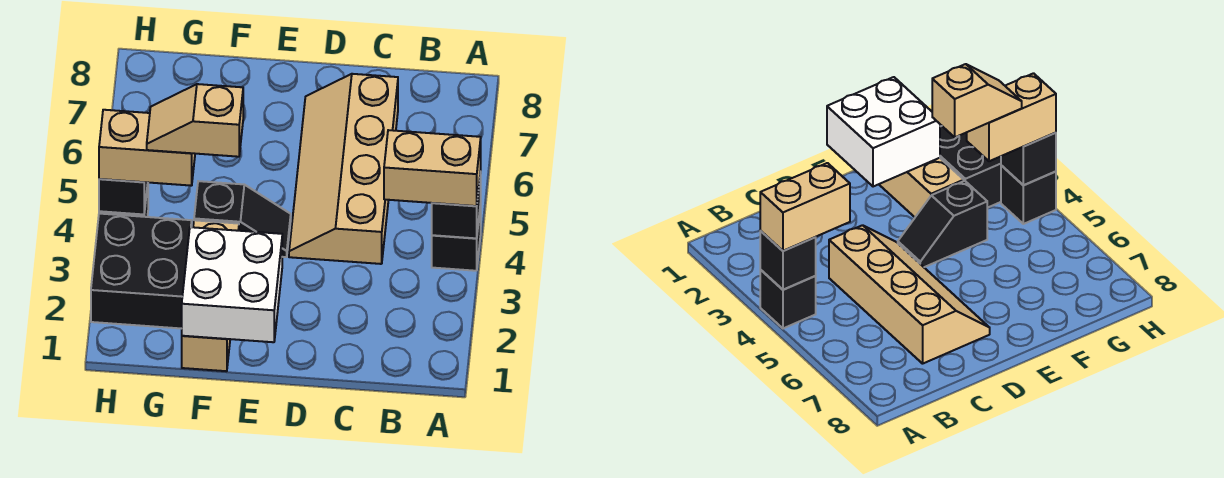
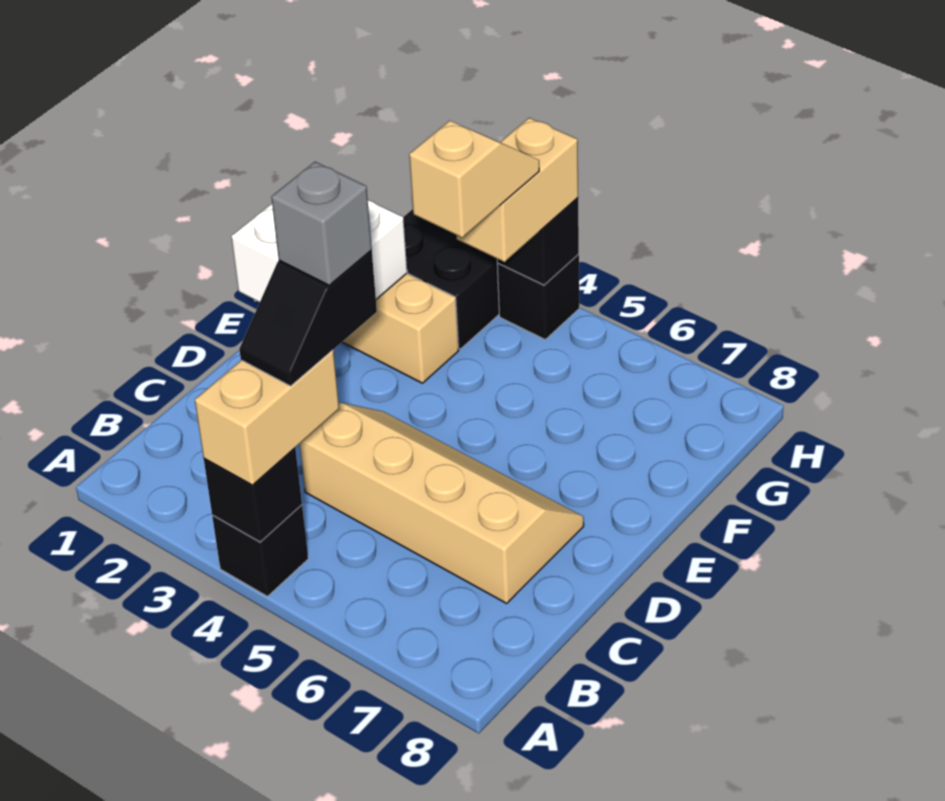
none -> grey brick C4 level 5
black slope E4:F4 level 1 top F -> black slope B4:C4 level 4 top C

